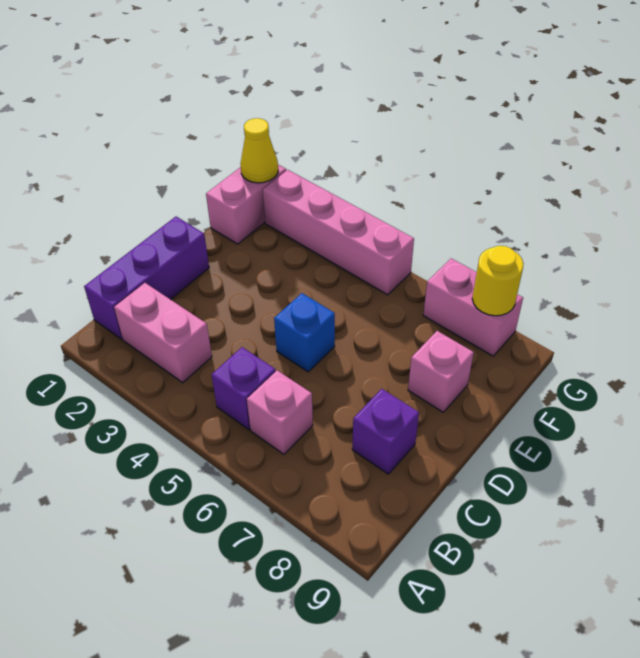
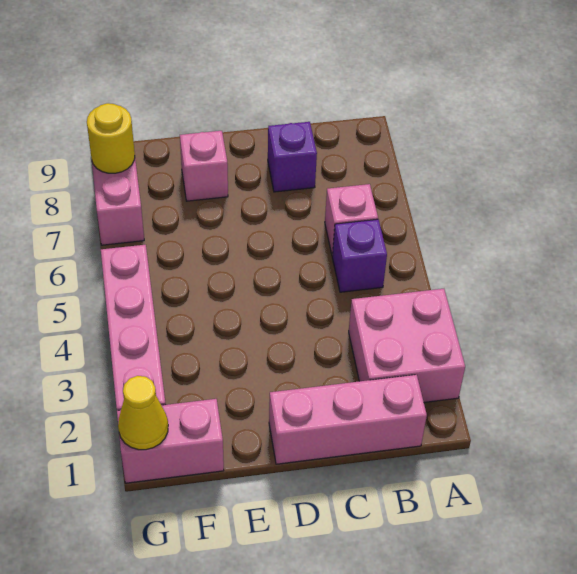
purple brick B1:D1 level 1 -> pink brick B1:D1 level 1
pink brick B2:B3 level 1 -> pink brick A2:B3 level 1
blue brick D5 level 1 -> none

